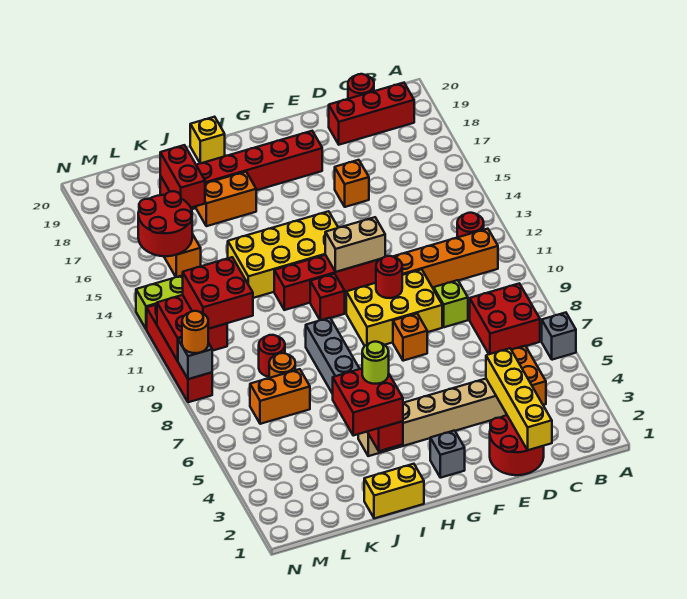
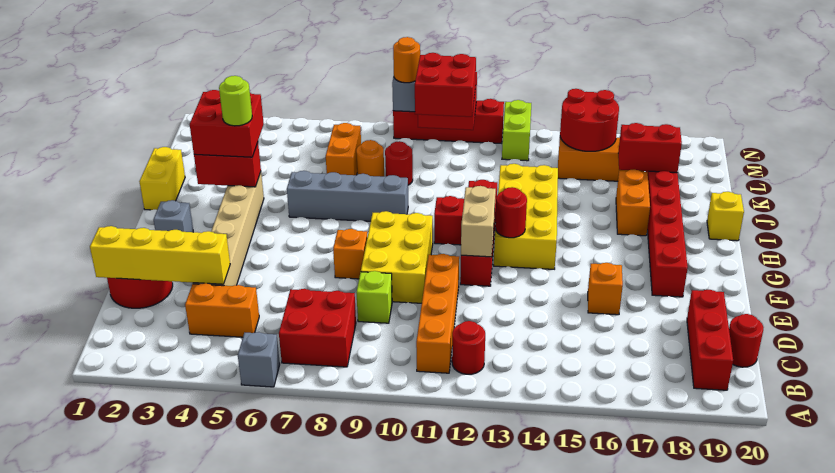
red round brick F10 level 2 -> red round brick G13 level 2

